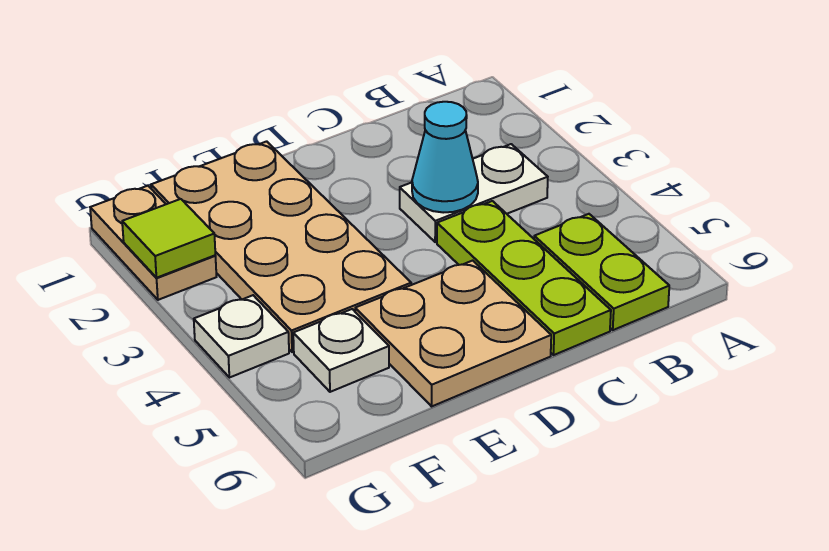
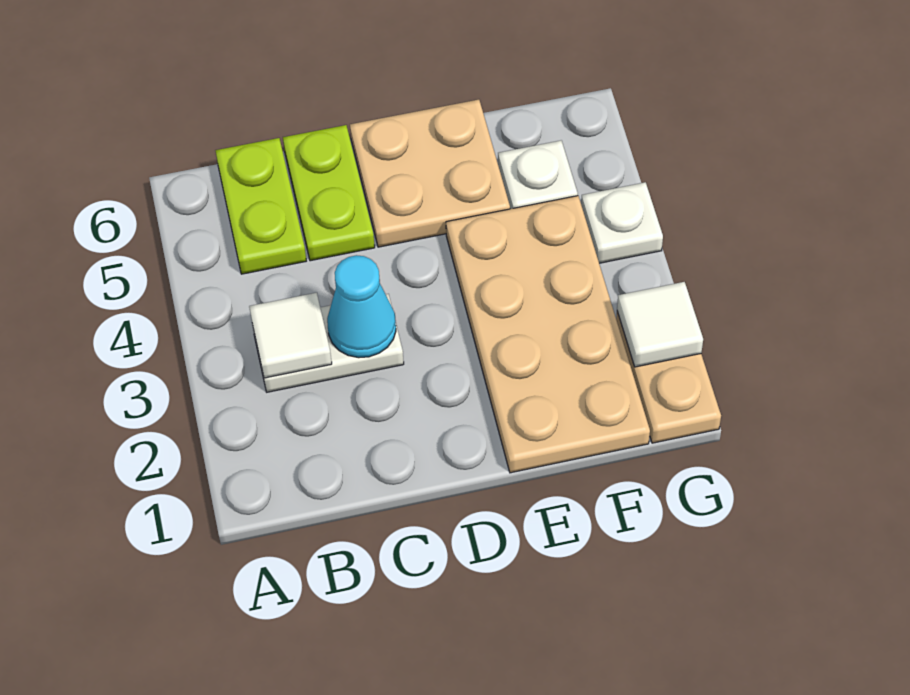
none -> white tile B3 level 2
lime plate C4:C6 level 1 -> lime plate C5:C6 level 1
lime tile G2 level 2 -> white tile G2 level 2

